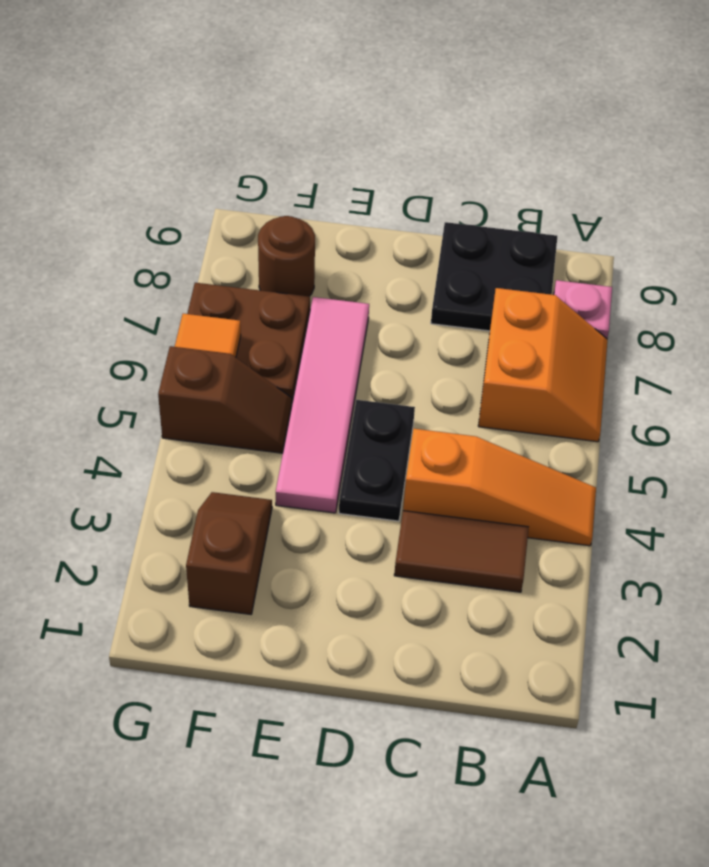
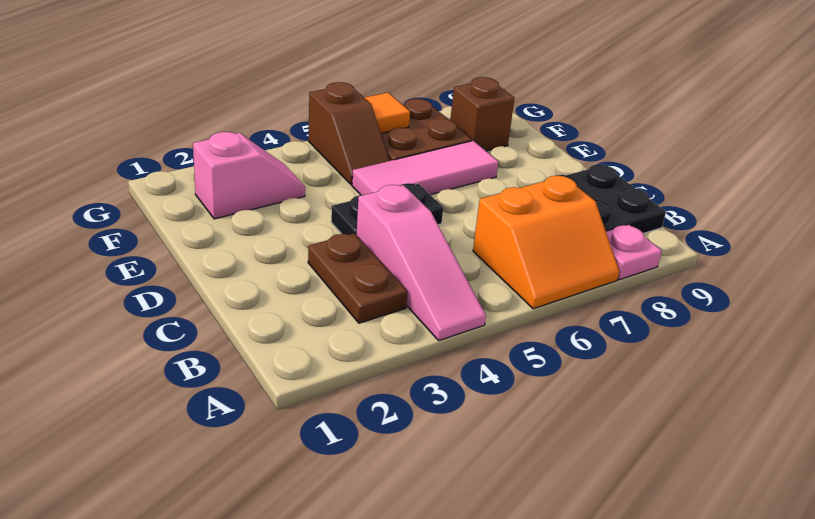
orange slope A4:C4 level 1 top C -> pink slope A4:C4 level 1 top C
brown tile B3:C3 level 1 -> brown plate B3:C3 level 1
pink tile E4:E7 level 1 -> pink tile E5:E7 level 1
brown slope F2:F3 level 1 top 2 -> pink slope F2:F3 level 1 top 2
brown round brick F8 level 1 -> brown brick F8 level 1

